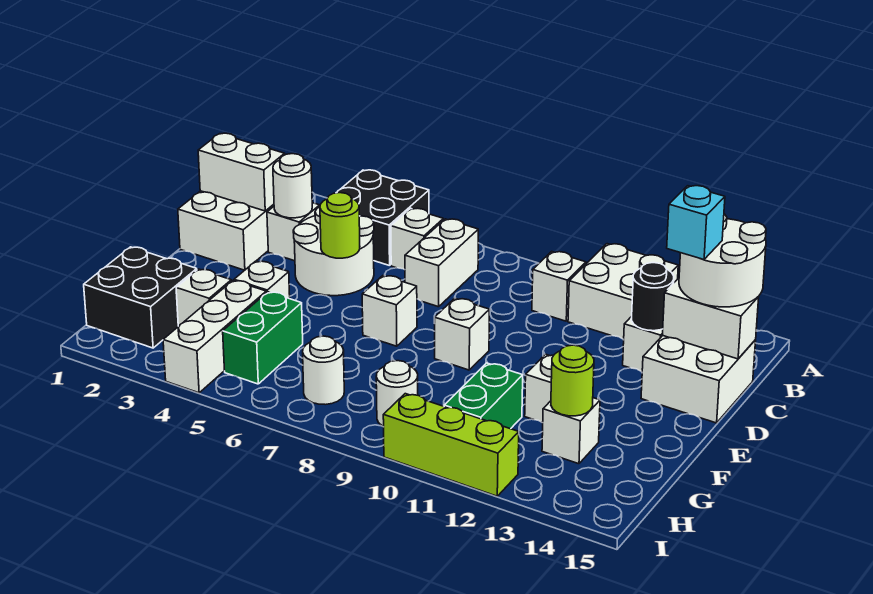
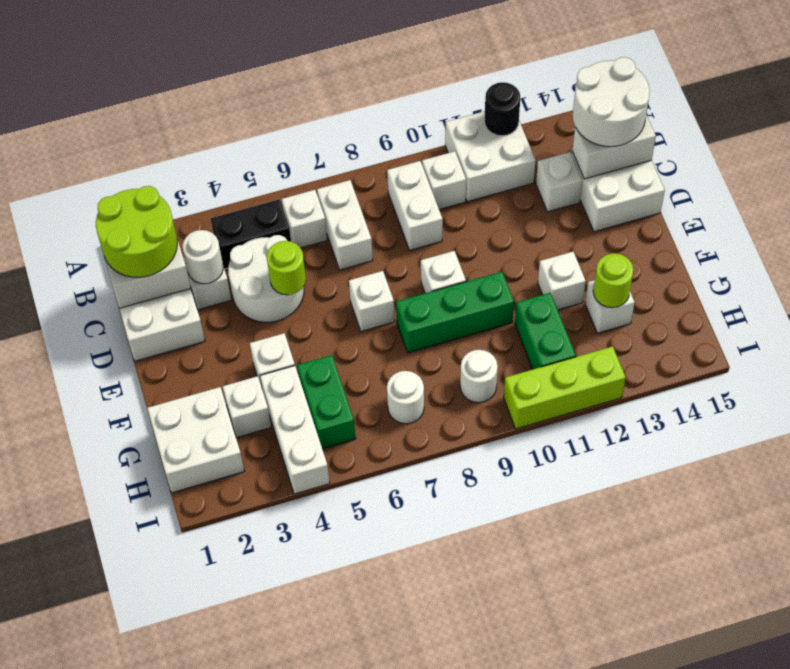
black brick A4:B5 level 1 -> black brick B4:B5 level 1
none -> lime round brick B1:C2 level 3
none -> white brick B9:C9 level 1
black round brick C13 level 2 -> black round brick A12 level 2
cyan brick C14 level 4 -> none
none -> green brick F8:F10 level 1
black brick G1:H2 level 1 -> white brick G1:H2 level 1

